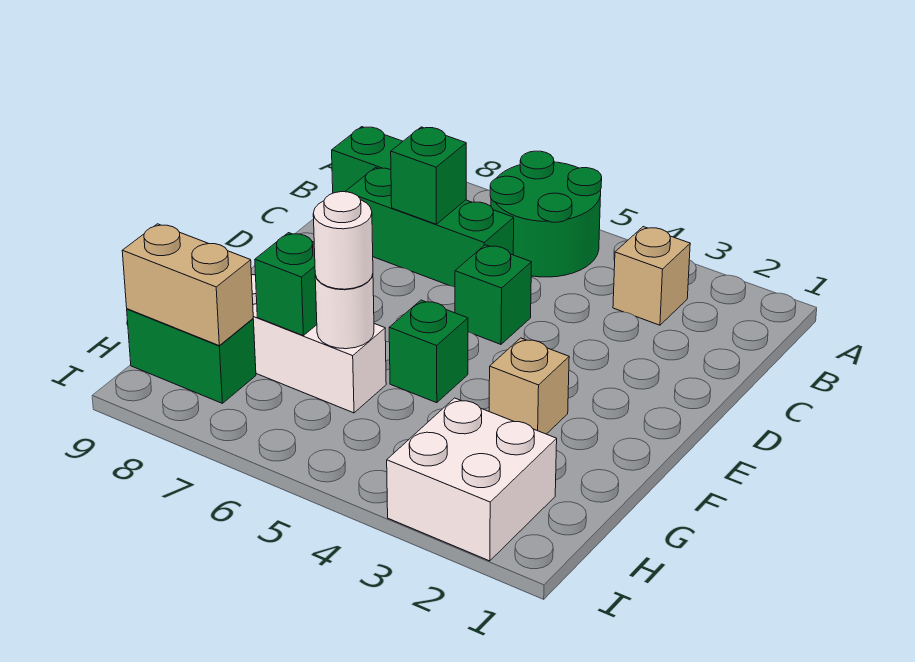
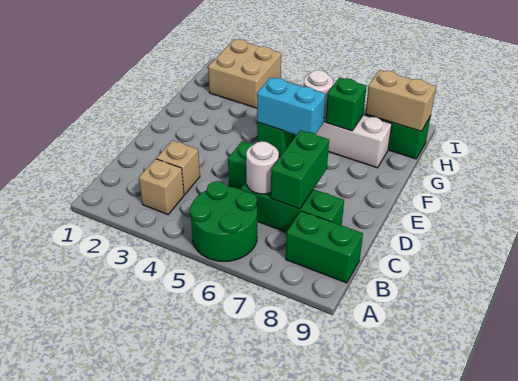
green brick C7 level 2 -> green brick C7:D7 level 2
tan brick F3 level 1 -> tan brick C3 level 1
none -> cyan brick F5:F6 level 2
white round brick G6 level 3 -> white round brick C6 level 2
white brick H2:I3 level 1 -> tan brick H2:I3 level 1

